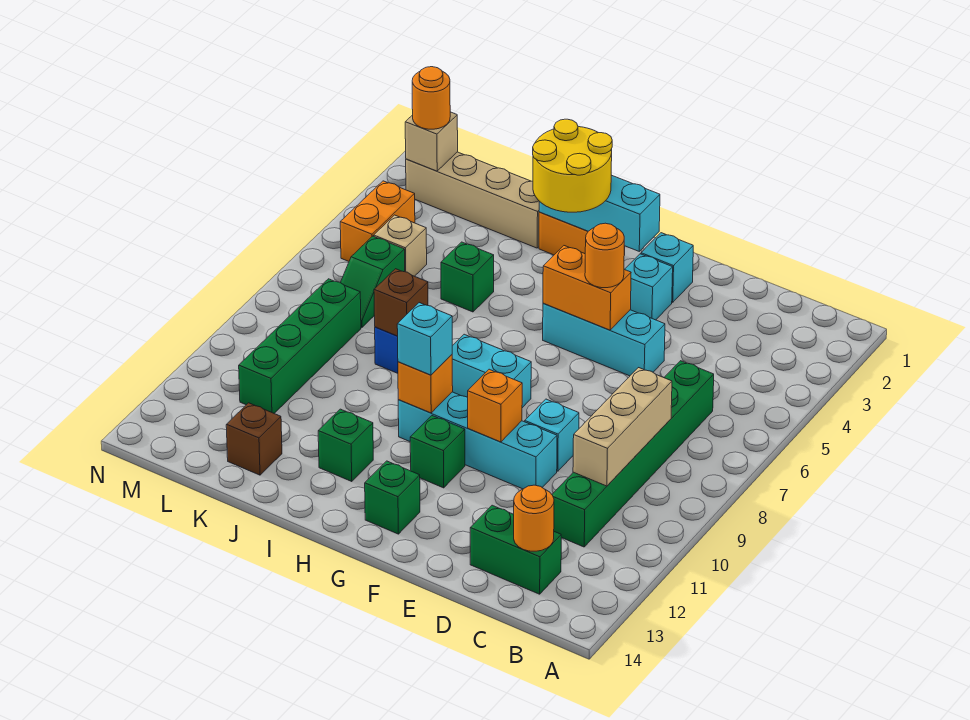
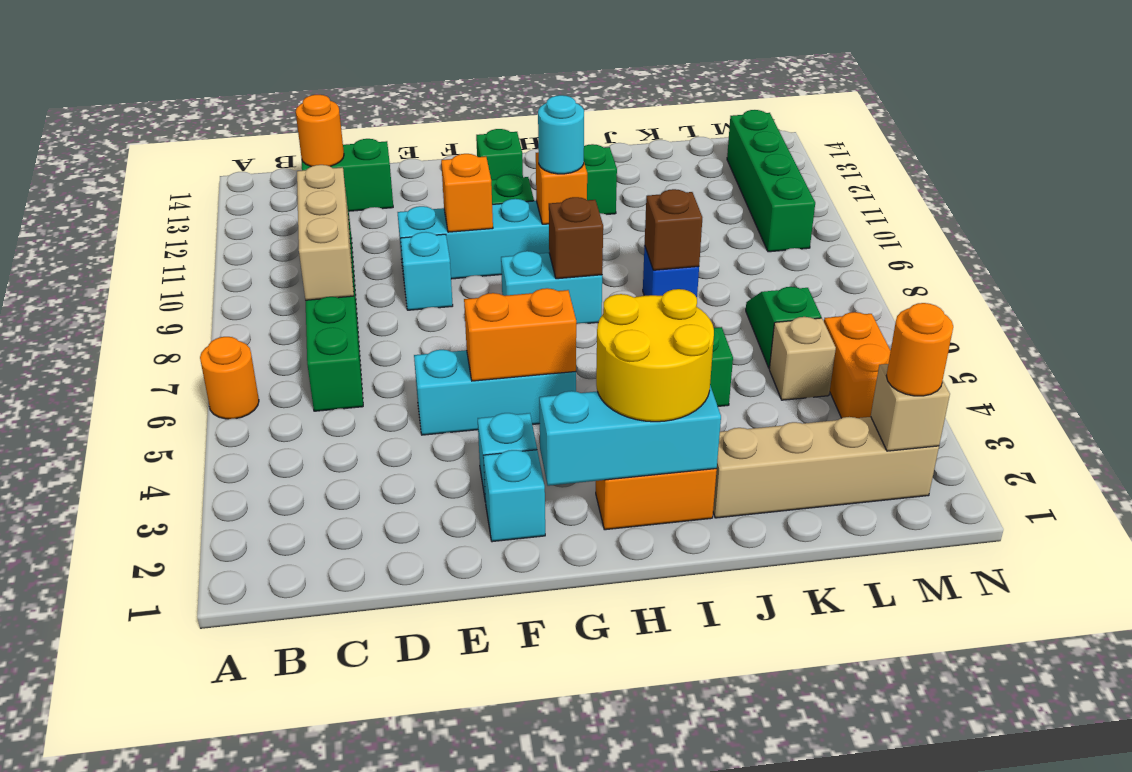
orange round brick F5 level 3 -> orange round brick A6 level 1
cyan brick H10 level 3 -> cyan round brick H10 level 3
brown brick K13 level 1 -> brown brick H8 level 2
green brick L8:L11 level 1 -> green brick M10:M13 level 1

